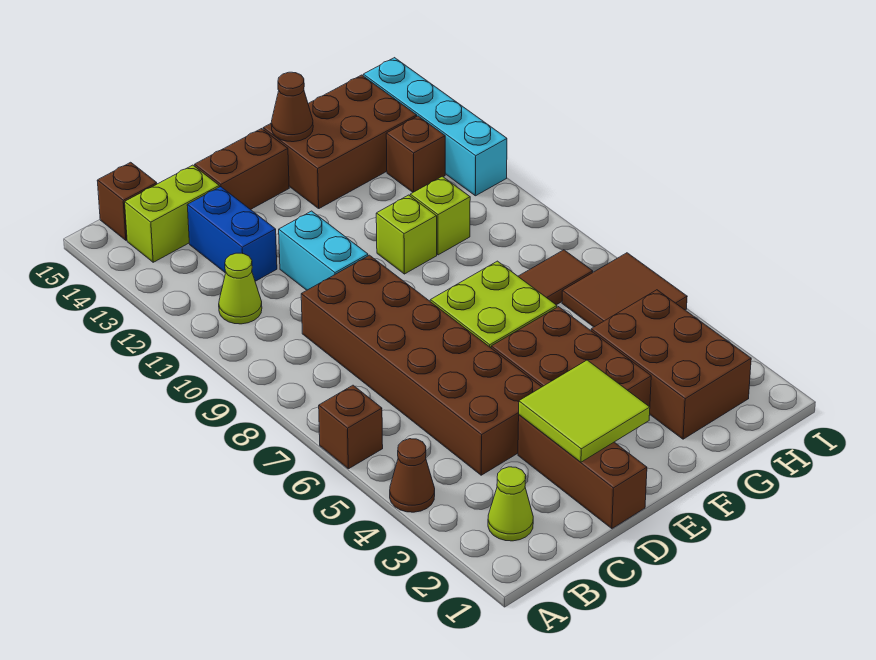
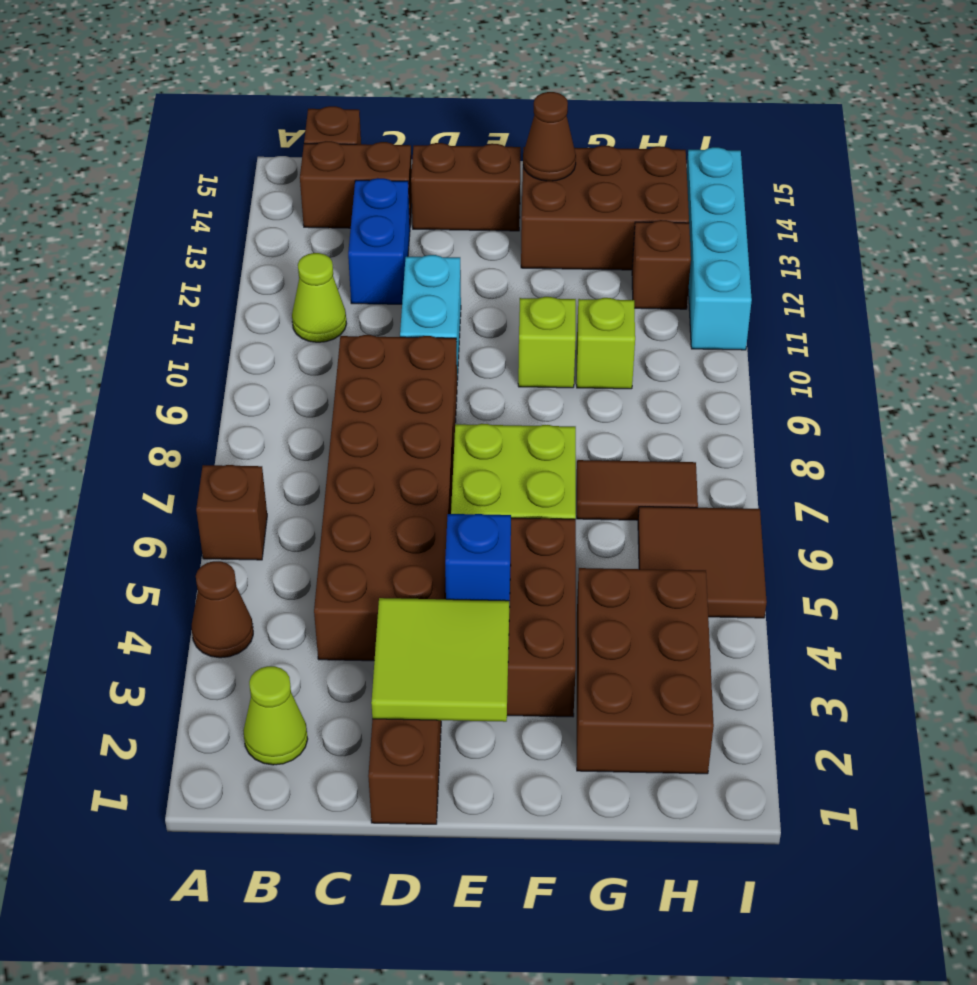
lime brick B14:C14 level 1 -> brown brick B14:C14 level 1
none -> blue brick E4 level 2

